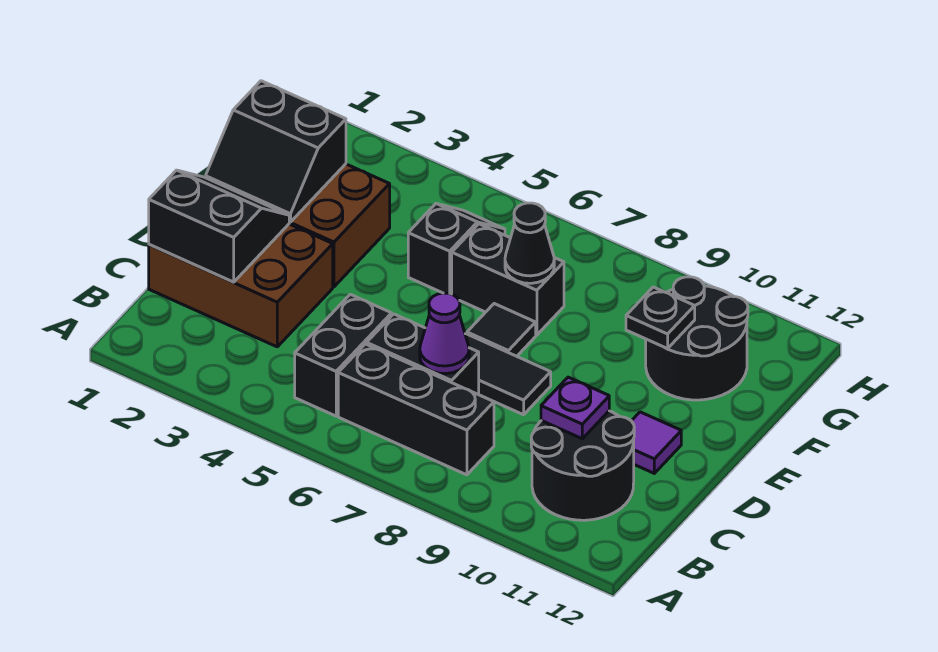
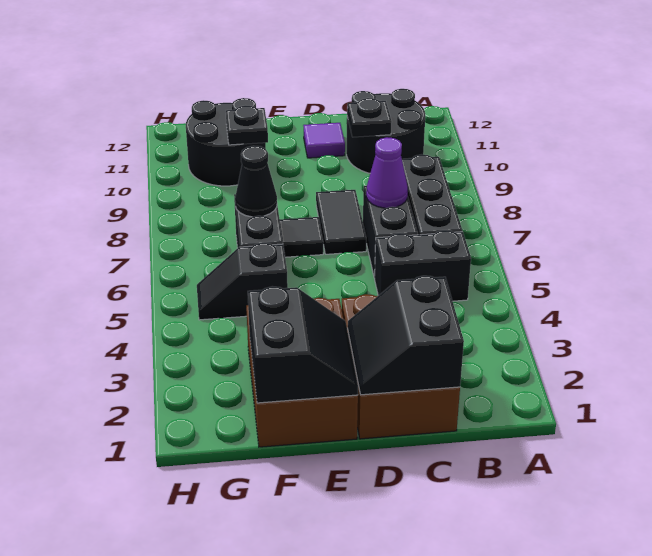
purple plate C10 level 2 -> black plate C10 level 2

